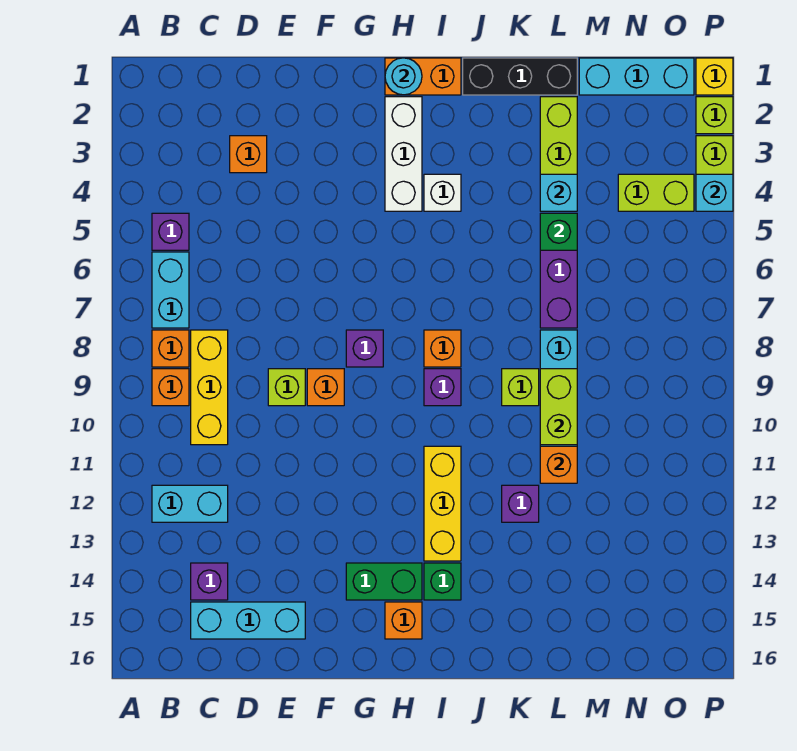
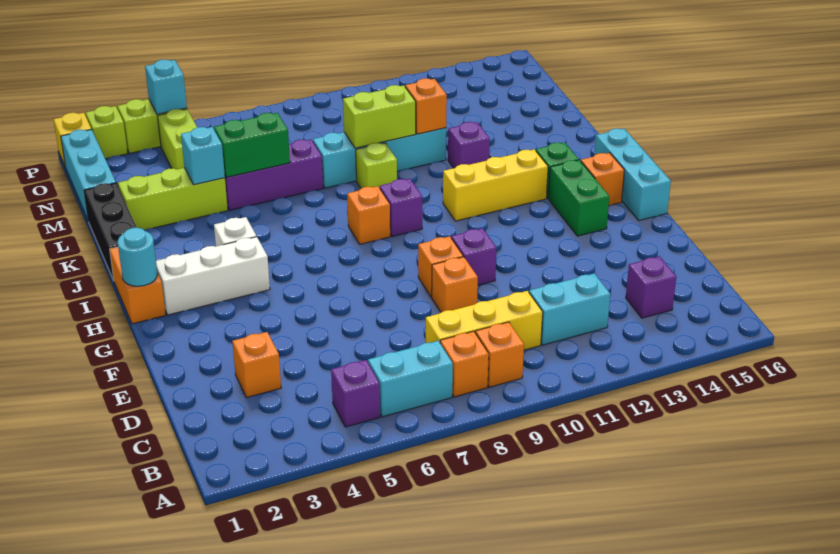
cyan brick B12:C12 level 1 -> cyan brick C11:C12 level 1
cyan brick C15:E15 level 1 -> cyan brick G16:I16 level 1
lime brick E9 level 1 -> orange brick E9 level 1
purple brick G8 level 1 -> purple brick F10 level 1
green brick L5 level 2 -> green brick L5:L6 level 2

